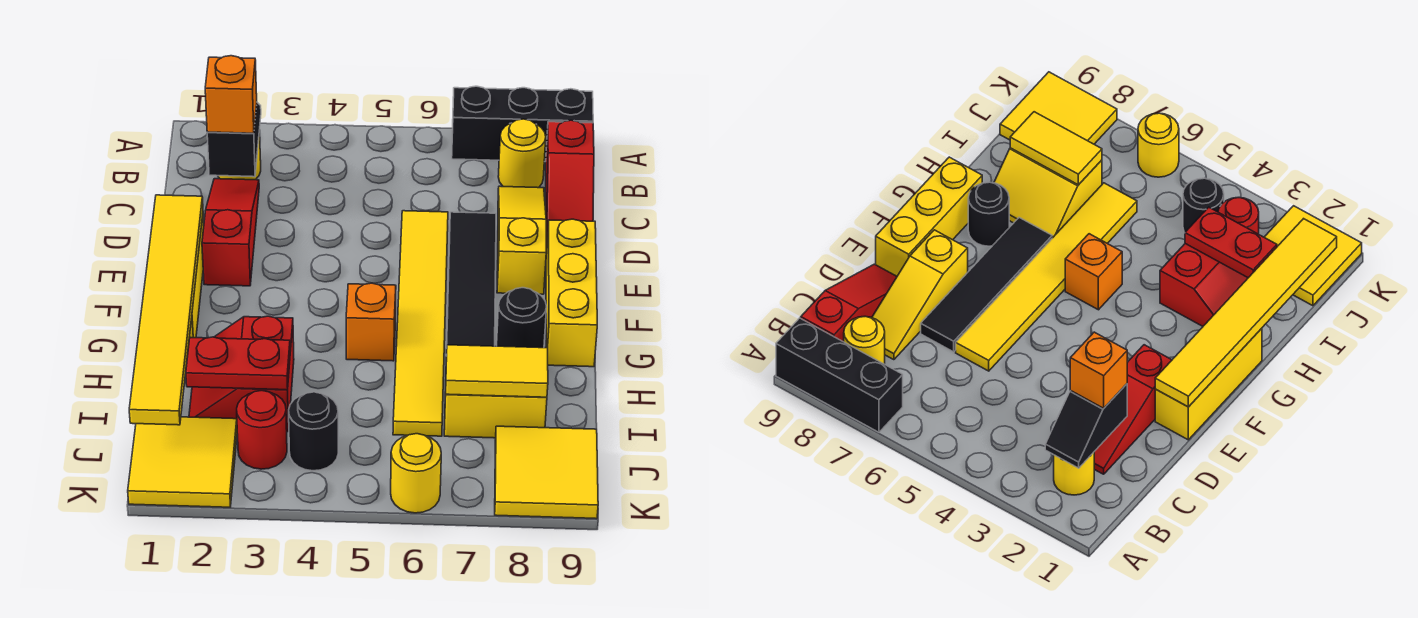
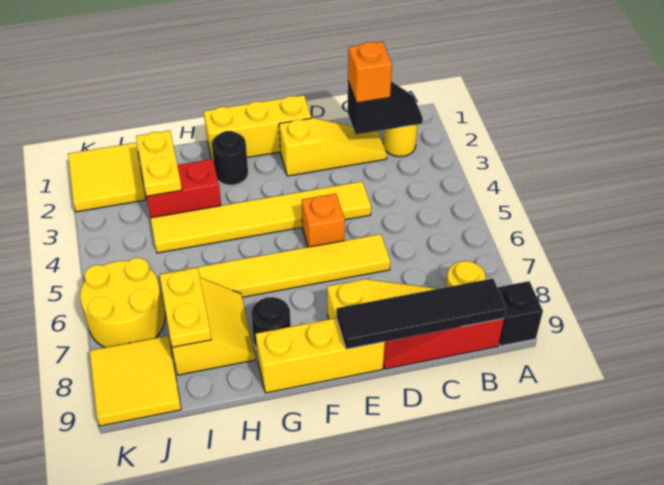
black brick A7:A9 level 1 -> black brick A9 level 1
red slope C2:E2 level 1 top E -> yellow slope C2:E2 level 1 top E
black tile D7:G7 level 1 -> black tile B9:E9 level 2
yellow tile E1:J1 level 2 -> yellow tile D4:I4 level 1
orange brick G5 level 1 -> orange brick E5 level 1
red plate I2:I3 level 2 -> yellow plate I2:I3 level 2
yellow tile I7:I8 level 2 -> yellow plate I7:I8 level 2
red round brick J3 level 1 -> none
black round brick J4 level 1 -> black round brick G2 level 1
yellow round brick K6 level 1 -> yellow round brick J6:K7 level 1

